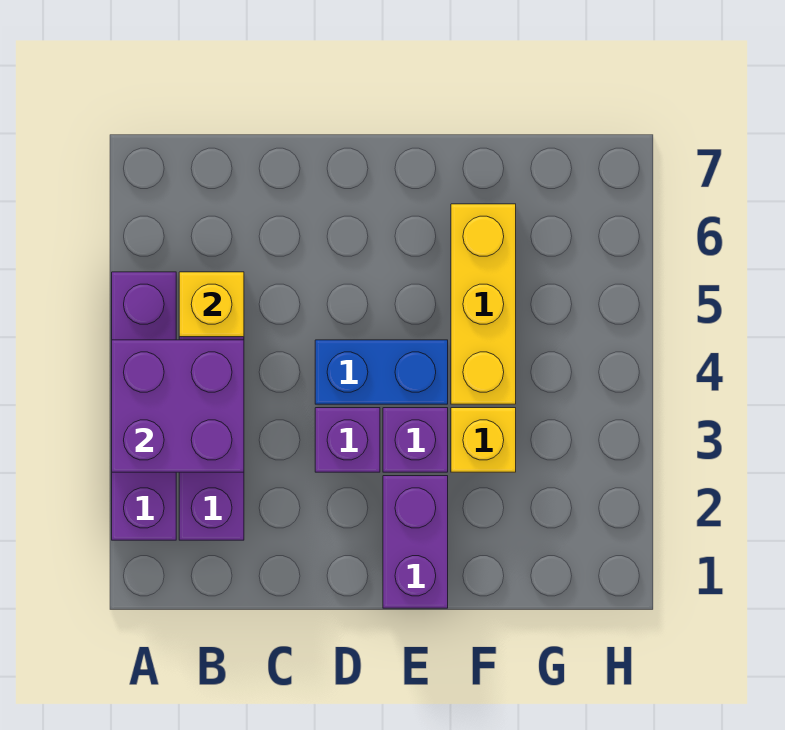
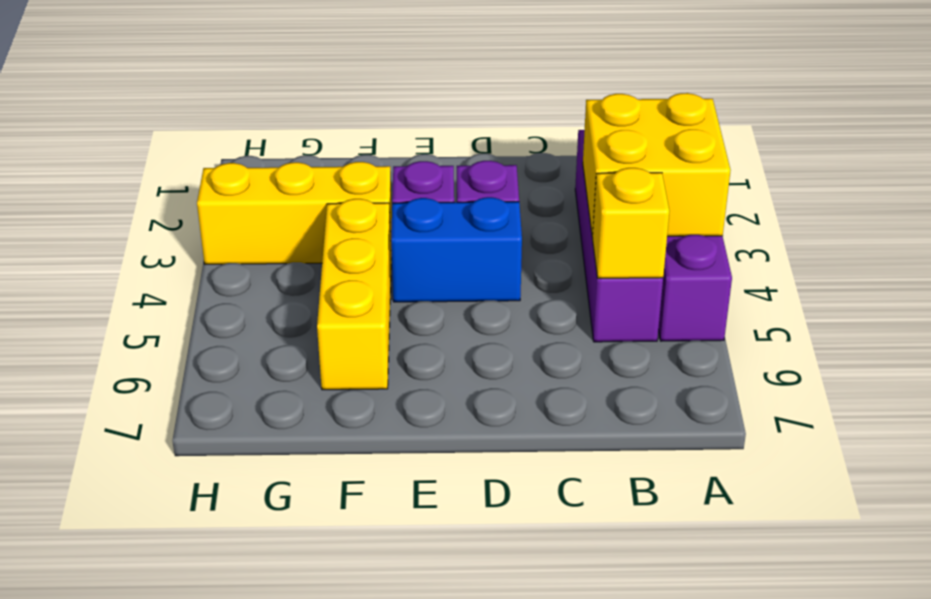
purple brick A3:B4 level 2 -> yellow brick A3:B4 level 2
purple brick E1:E2 level 1 -> none
yellow brick F3 level 1 -> yellow brick F3:H3 level 1

